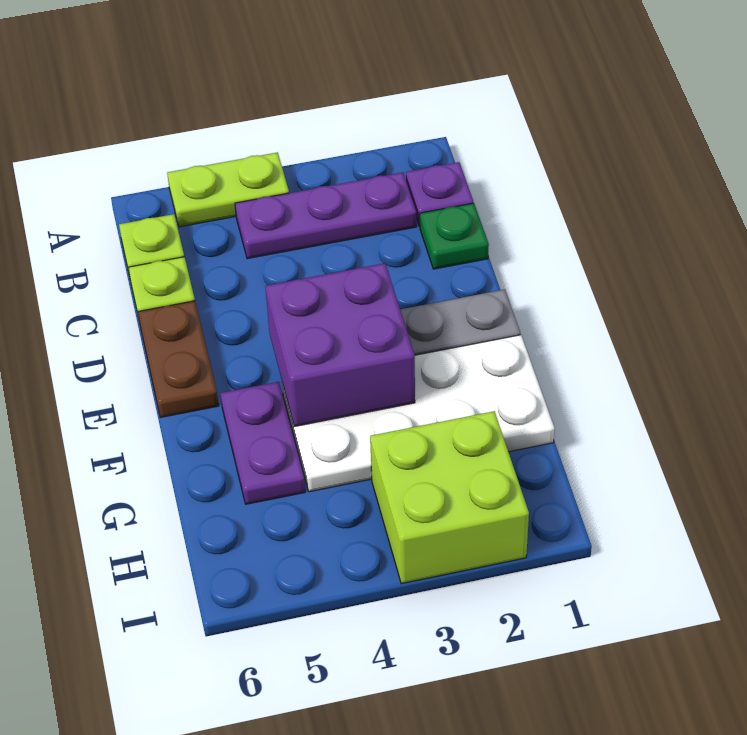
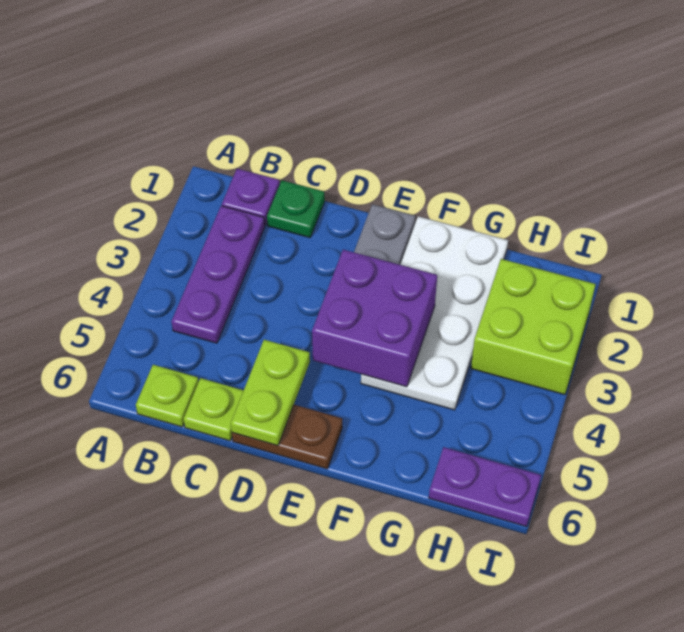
lime plate A4:A5 level 1 -> lime plate D5:D6 level 2
purple plate F5:G5 level 1 -> purple plate H6:I6 level 1

